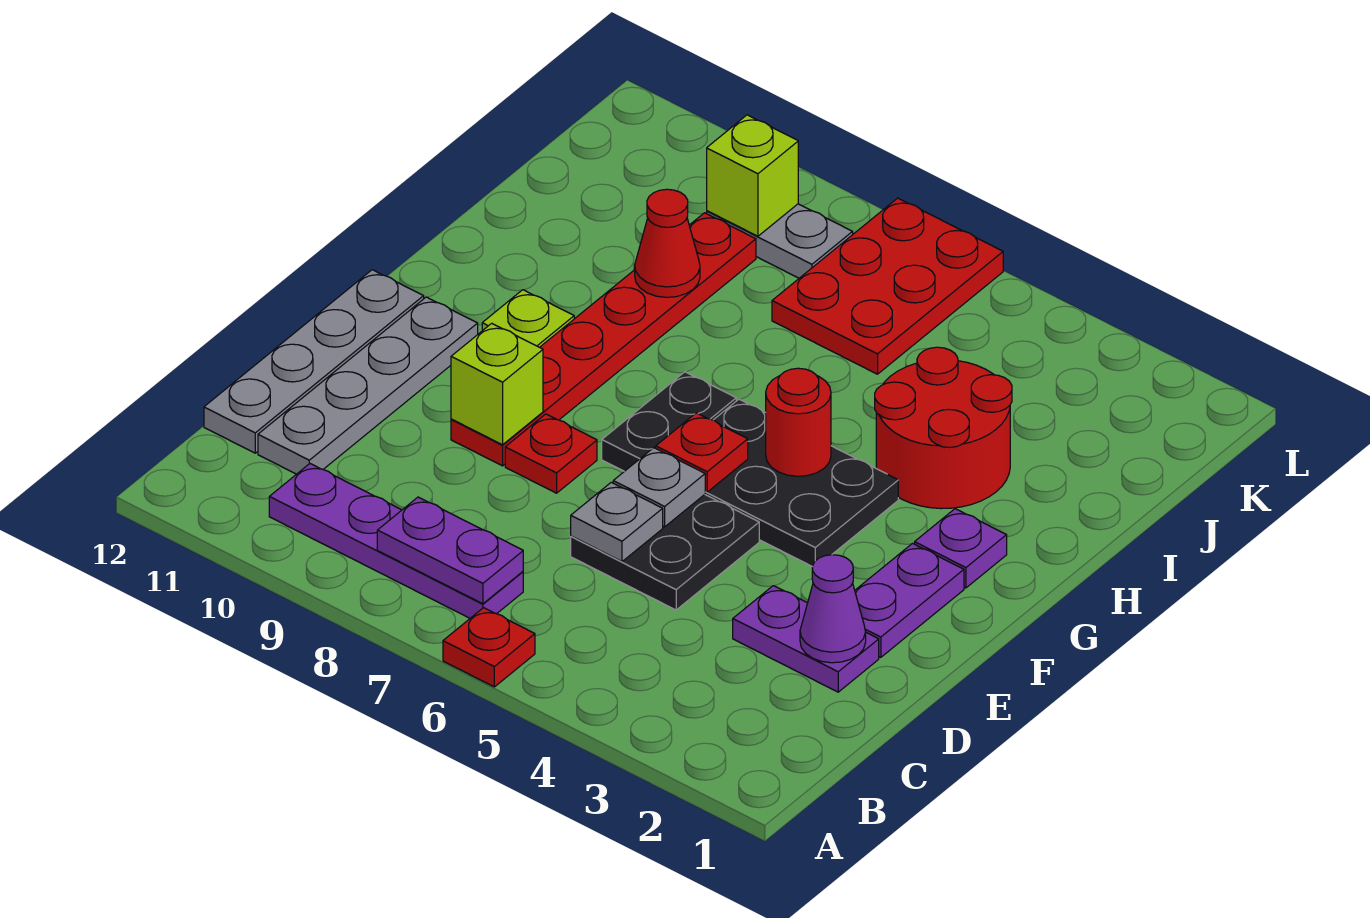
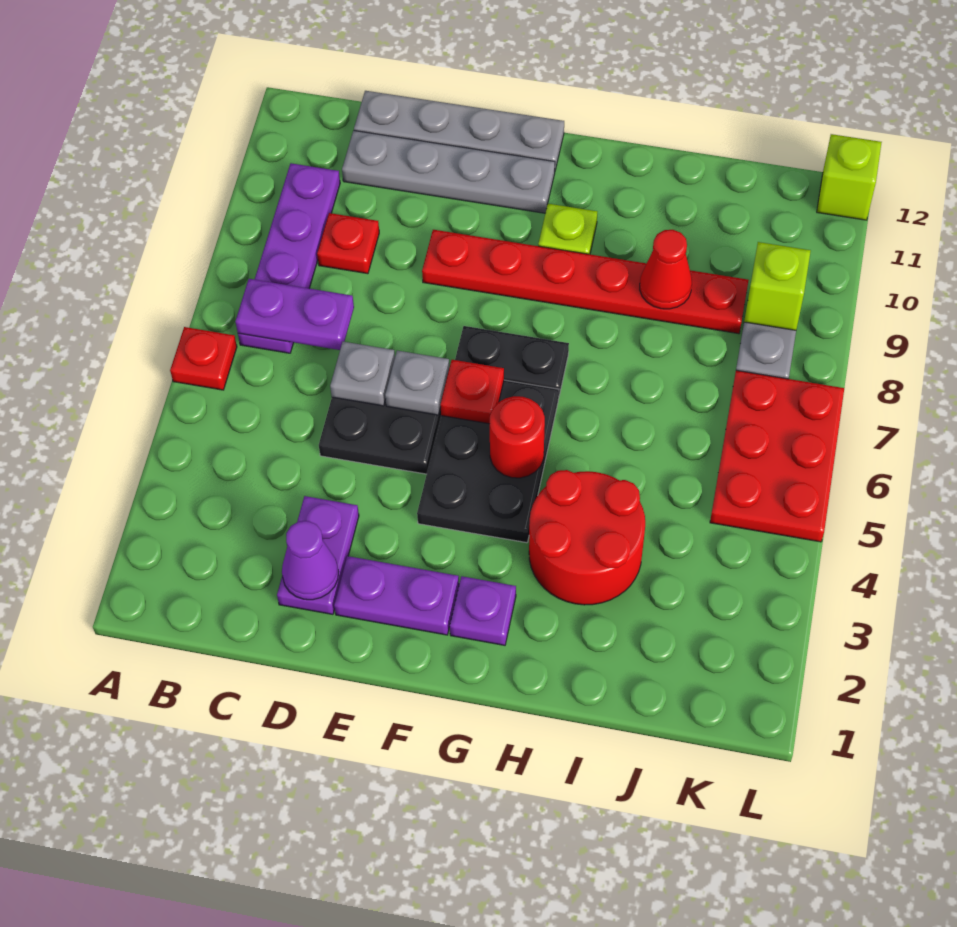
purple plate B7:B8 level 2 -> purple plate B7:C7 level 2
red plate E8 level 1 -> red plate C9 level 1
lime brick E9 level 2 -> lime brick L12 level 1
red plate J6:L7 level 1 -> red plate K5:L7 level 1

